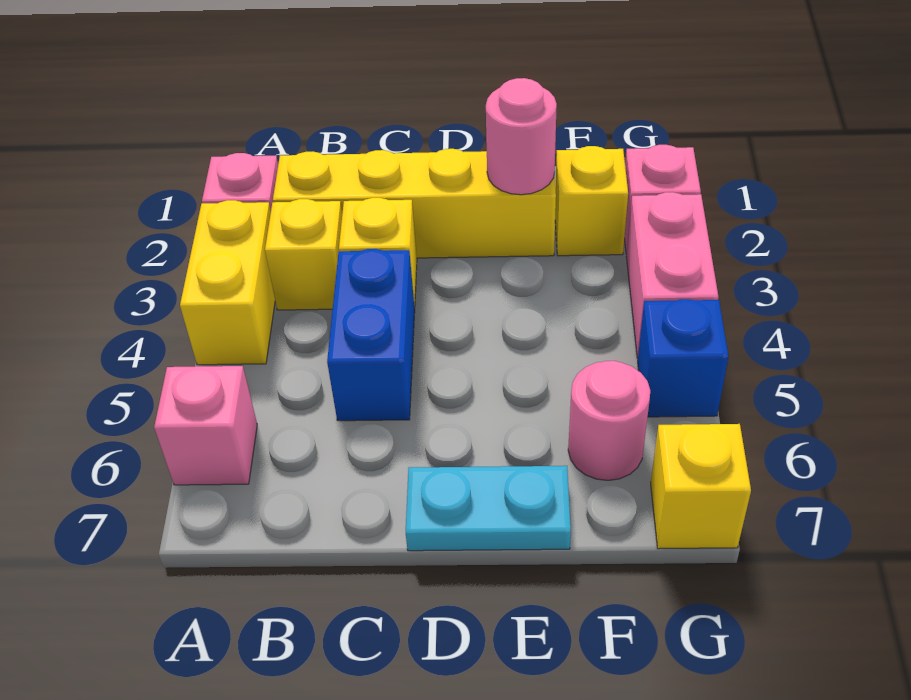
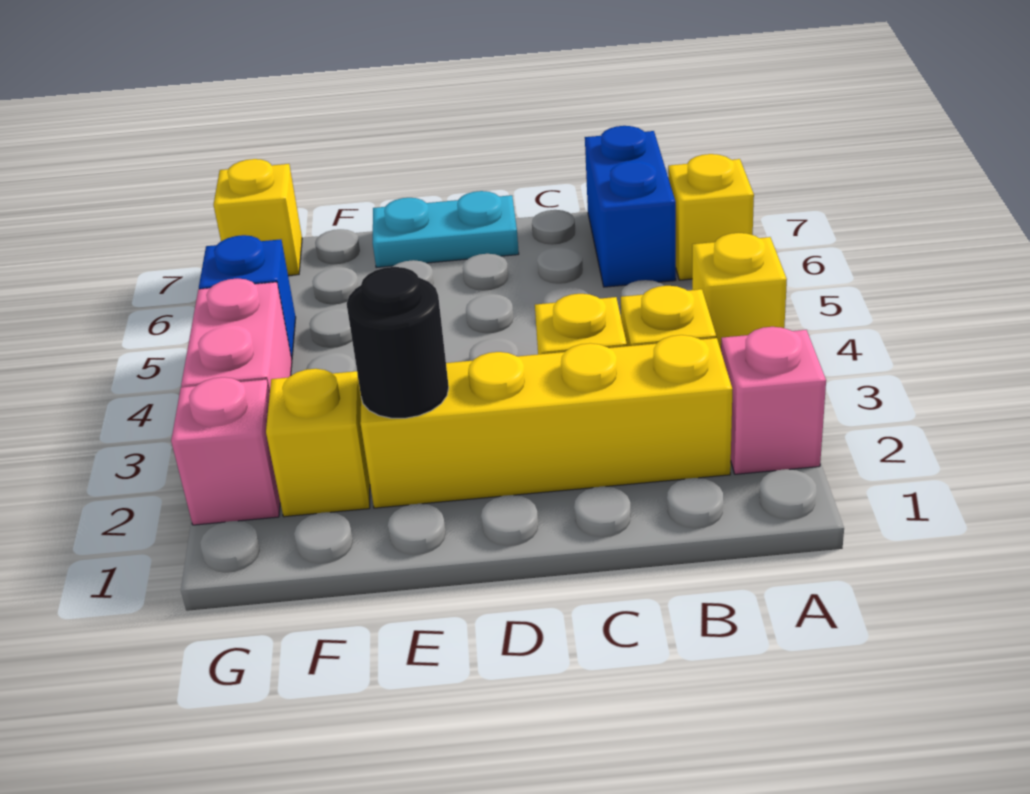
yellow brick A3:A4 level 1 -> yellow brick A4 level 1
pink brick A6 level 1 -> yellow brick A6 level 1
blue brick C4:C5 level 1 -> blue brick B6:B7 level 1
pink round brick E2 level 2 -> black round brick E2 level 2
pink round brick F6 level 1 -> none

